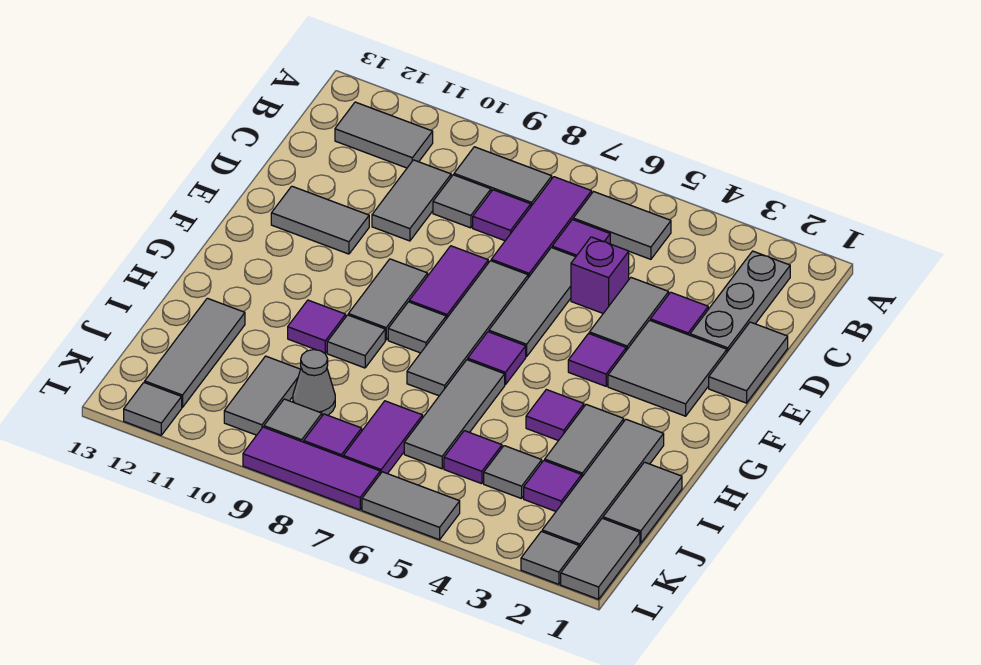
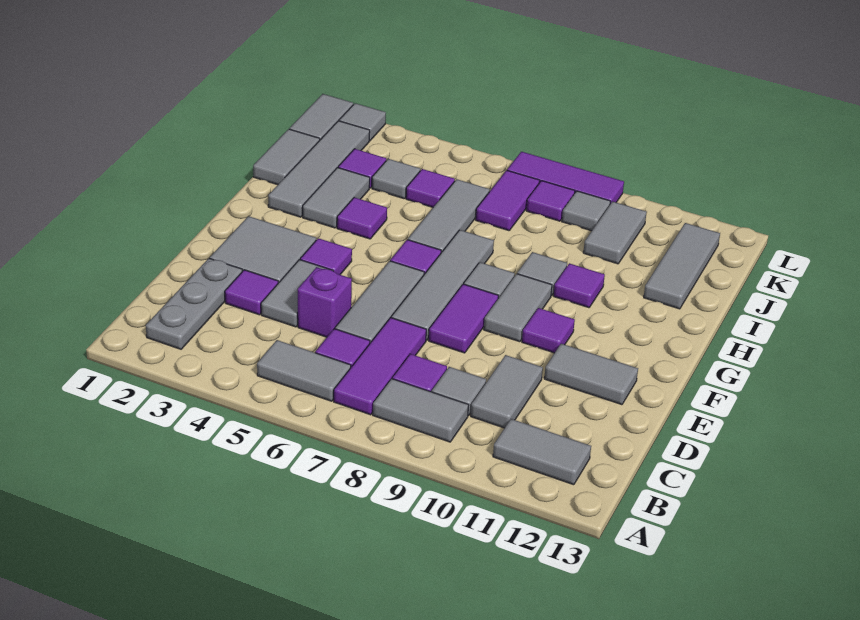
grey tile D1:E1 level 1 -> none
none -> purple tile F10 level 1
grey cone J9 level 1 -> none
grey tile L5:L6 level 1 -> none
grey tile L12 level 1 -> none

